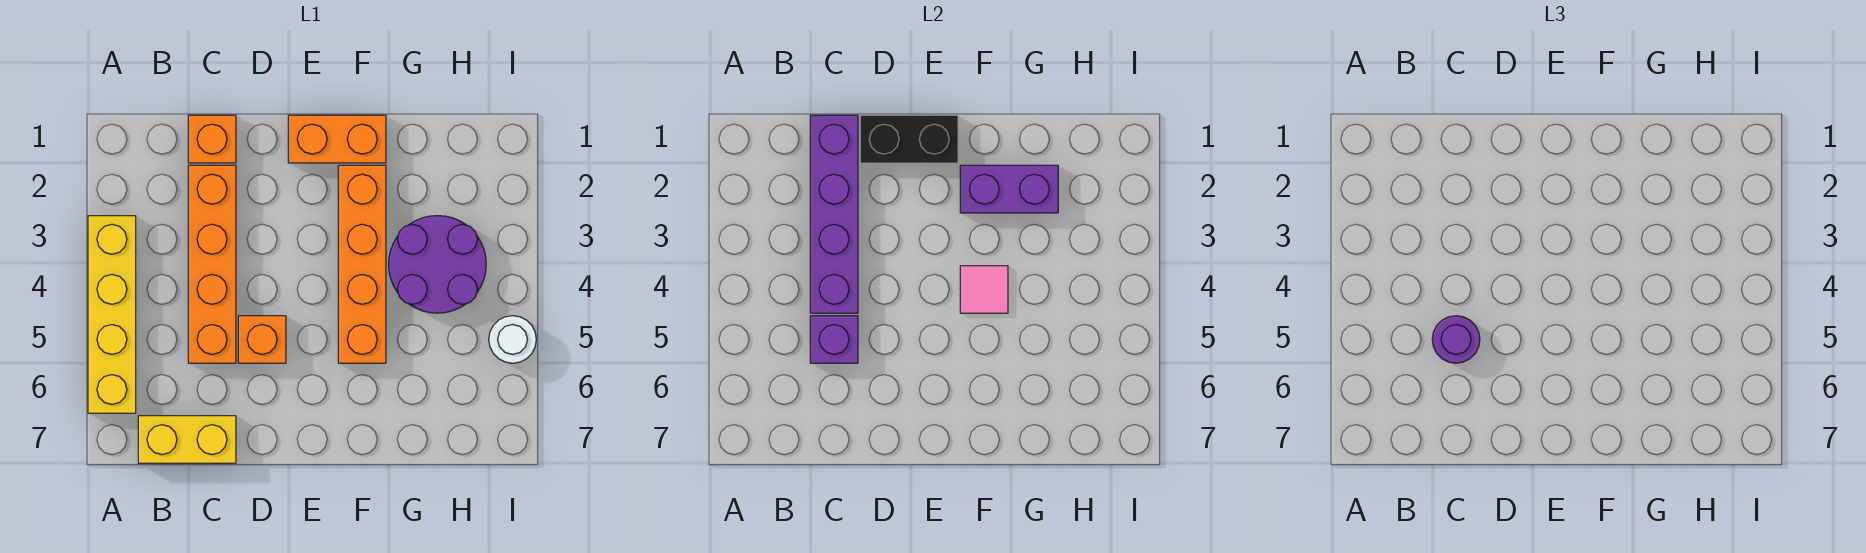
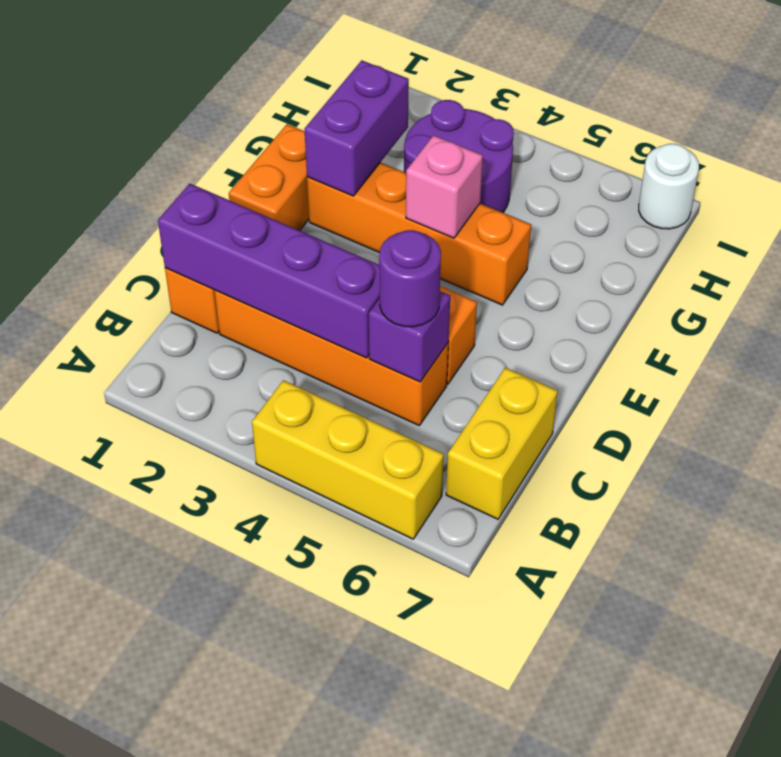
yellow brick A3:A6 level 1 -> yellow brick A4:A6 level 1
black brick D1:E1 level 2 -> none
pink tile F4 level 2 -> pink brick F4 level 2
white round brick I5 level 1 -> white round brick I7 level 1

